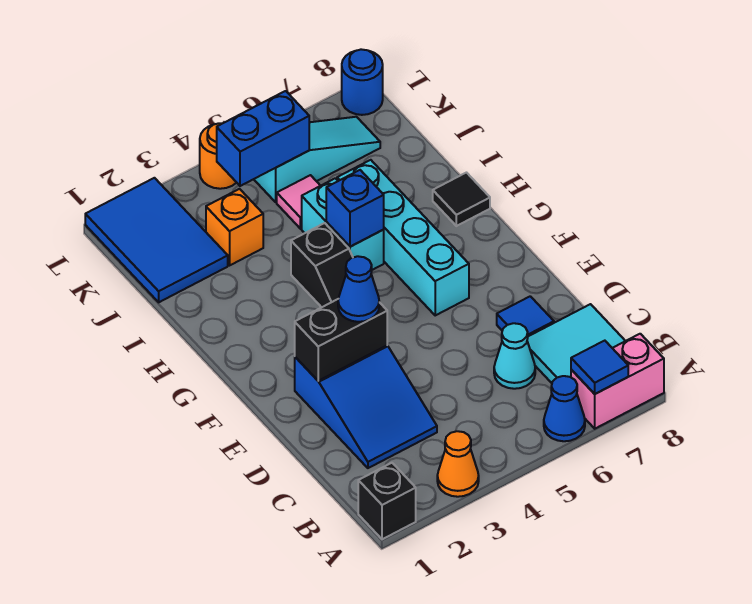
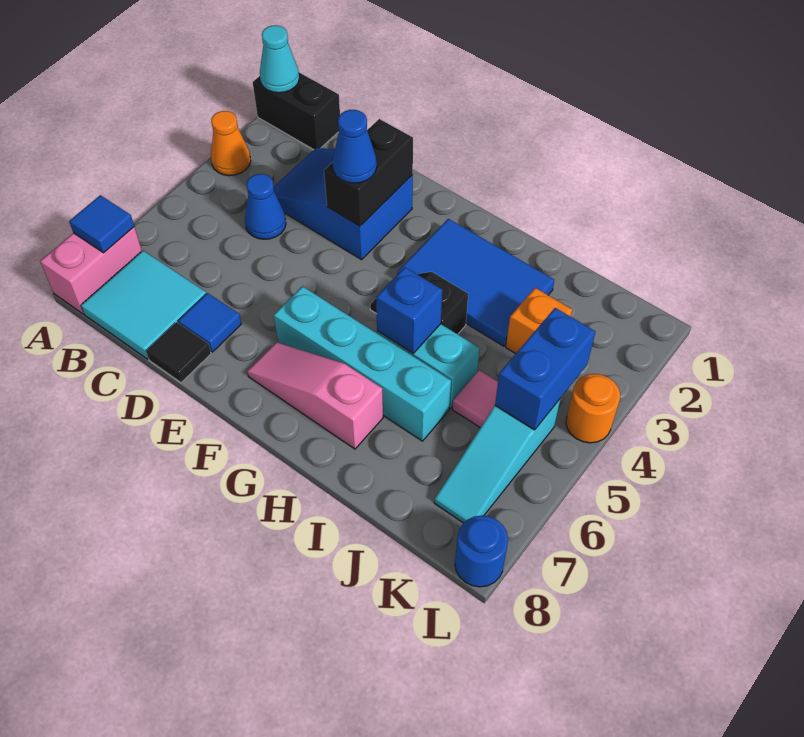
black brick A1 level 1 -> black brick A1:B1 level 1
blue cone A6 level 1 -> blue cone C4 level 1
cyan cone C6 level 1 -> cyan cone A1 level 2
none -> pink slope F7:H7 level 1 top H
black tile H8 level 1 -> black tile D8 level 1
blue tile J1:L2 level 1 -> blue tile G2:I3 level 1

